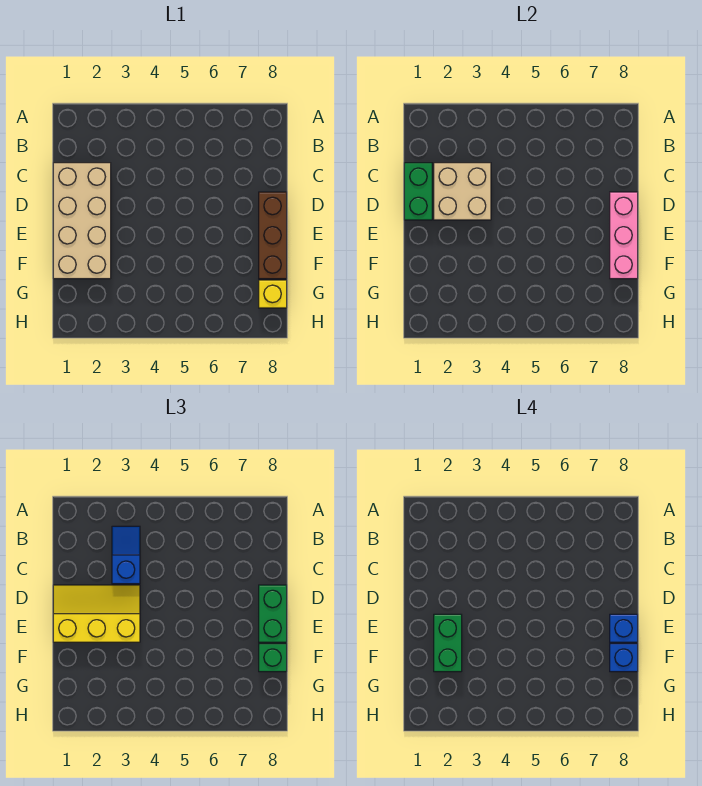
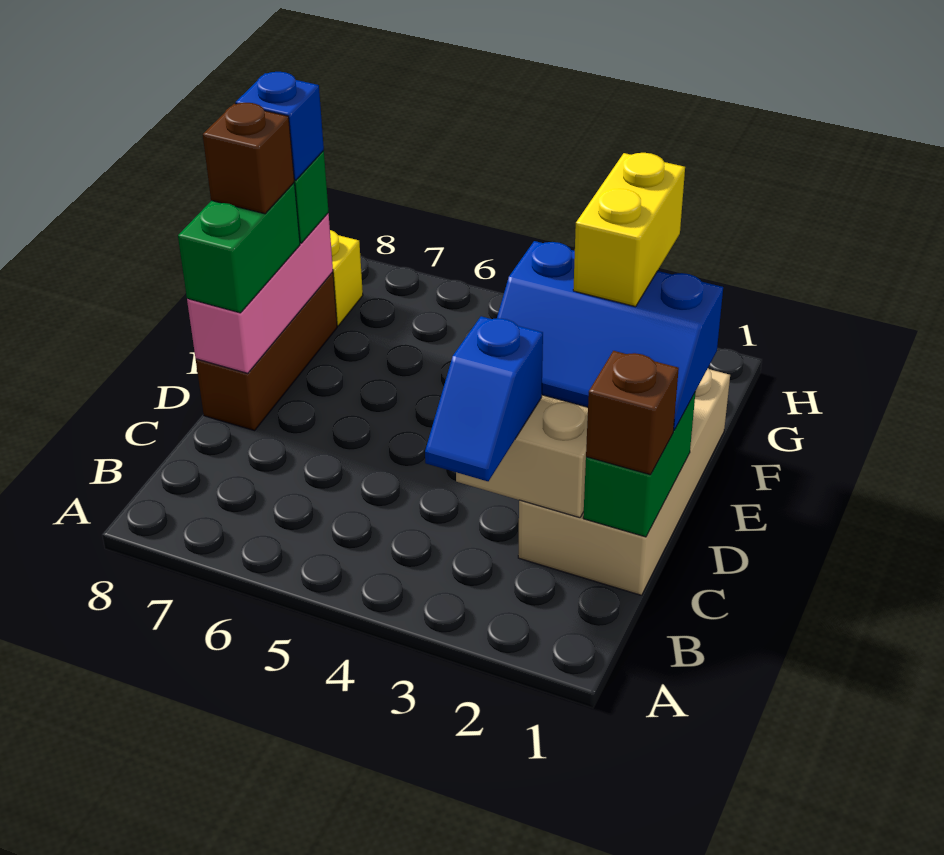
none -> brown brick C1 level 3
yellow slope D1:E3 level 3 top E -> blue slope D1:E3 level 3 top E
green brick E2:F2 level 4 -> yellow brick E2:F2 level 4
blue brick E8 level 4 -> brown brick E8 level 4

